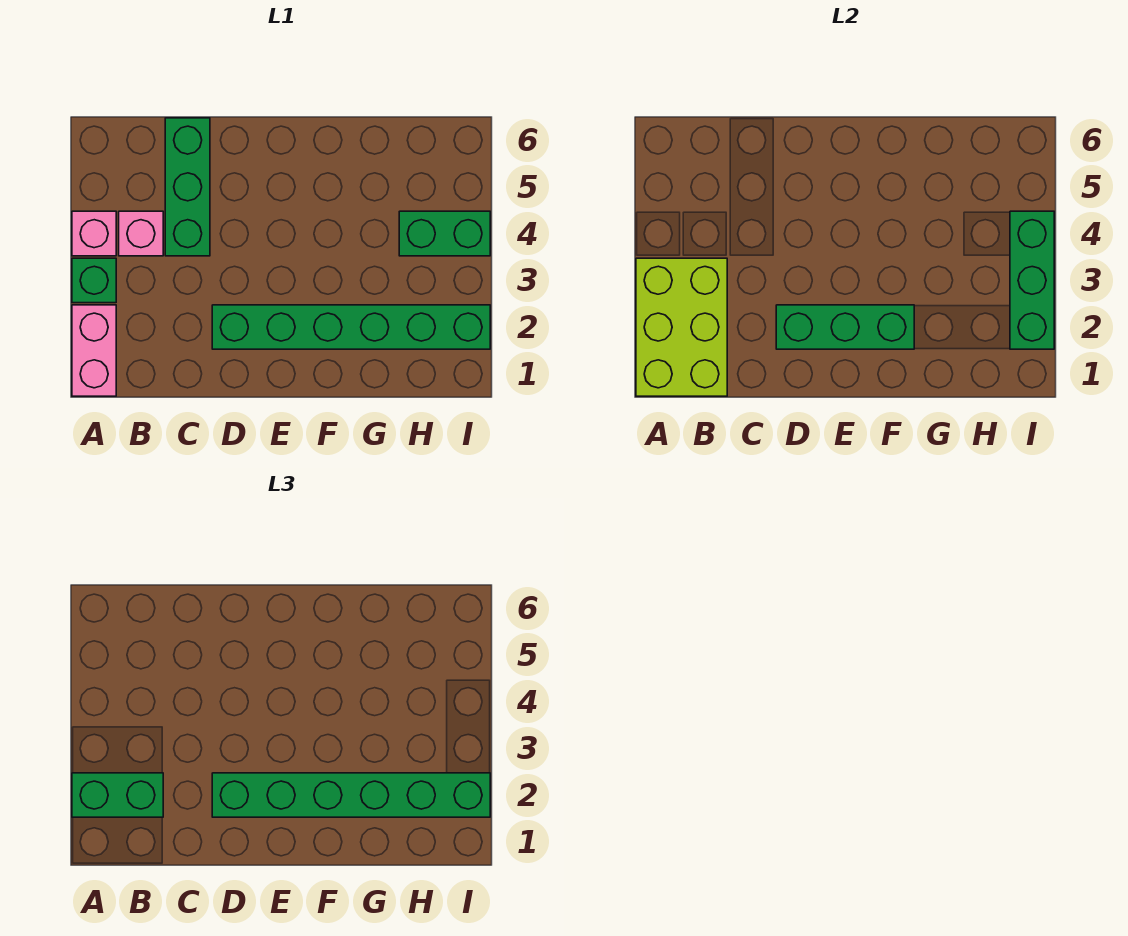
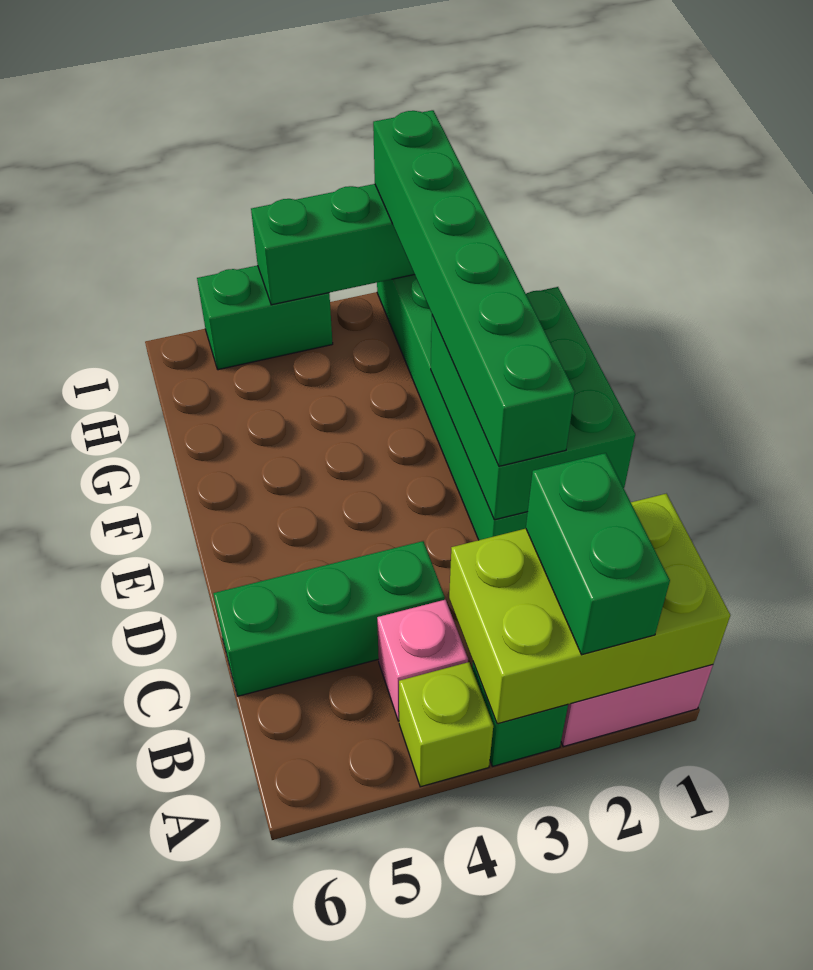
pink brick A4 level 1 -> lime brick A4 level 1
green brick D2:F2 level 2 -> green brick D1:F2 level 2
green brick H4:I4 level 1 -> green brick I4:I5 level 1

